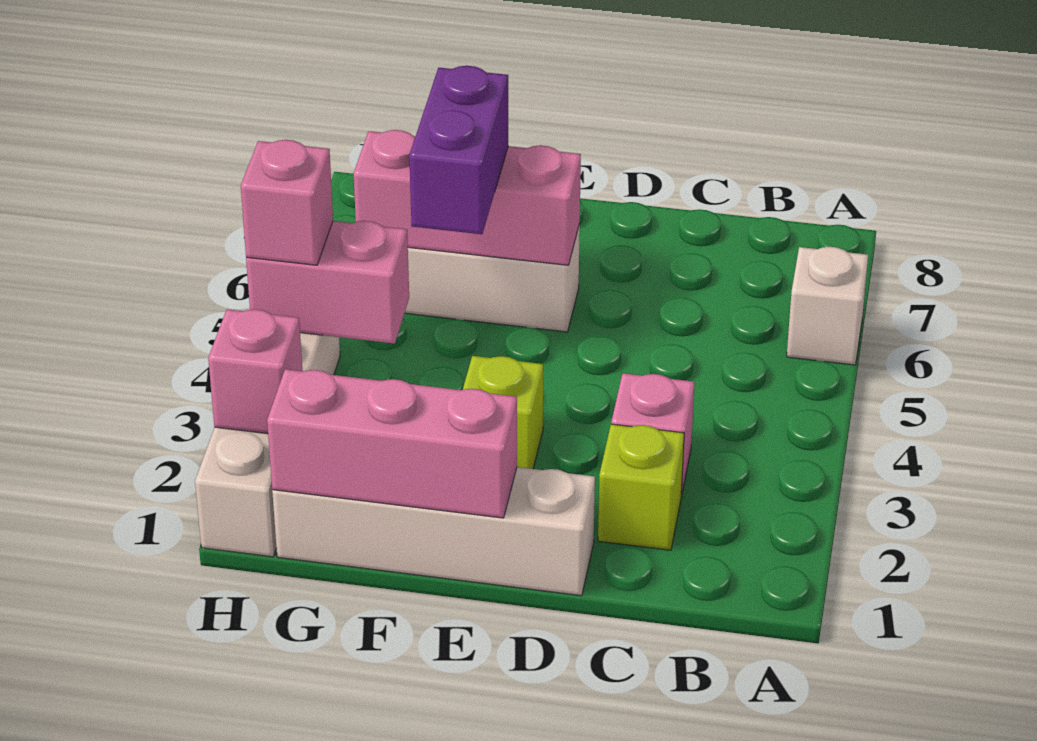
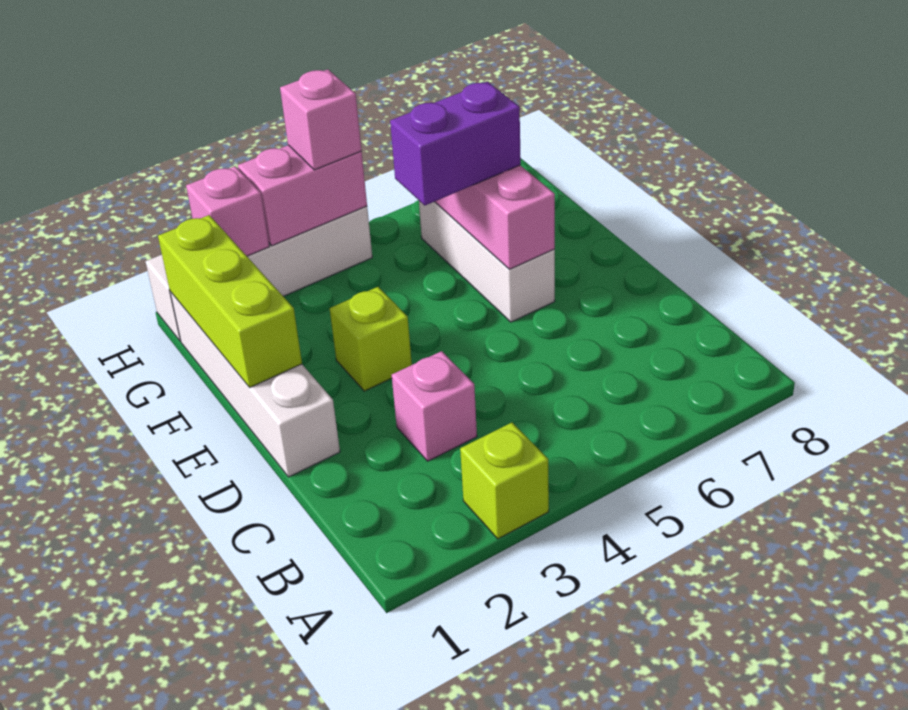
white brick A6 level 1 -> none
lime brick C2 level 1 -> lime brick A3 level 1
pink brick E1:G1 level 2 -> lime brick E1:G1 level 2
pink brick G4:H4 level 2 -> pink brick H3:H4 level 2

